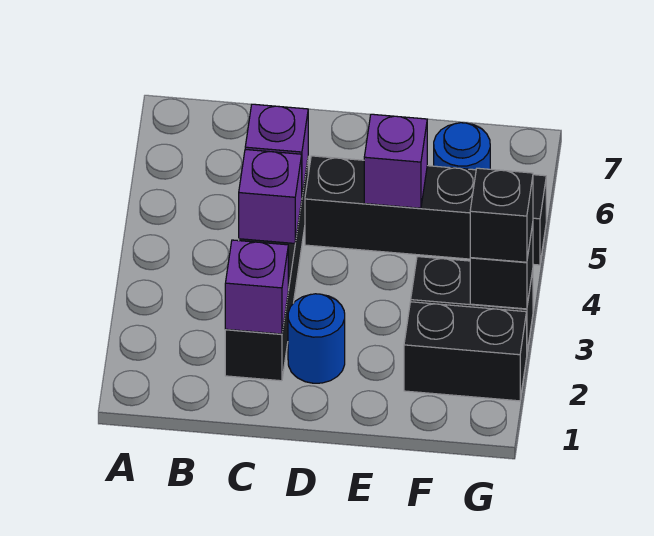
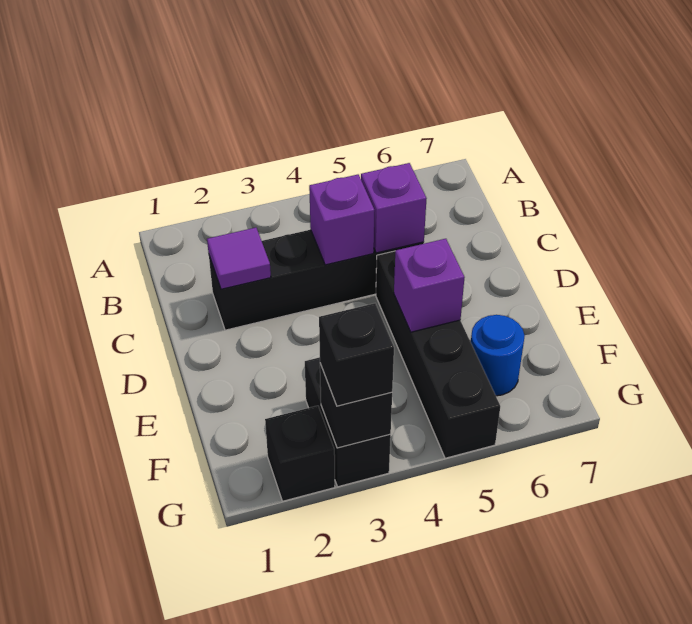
purple brick C2 level 2 -> purple tile C2 level 2
blue round brick D2 level 1 -> none
black brick F2:G2 level 1 -> black brick G2 level 1

